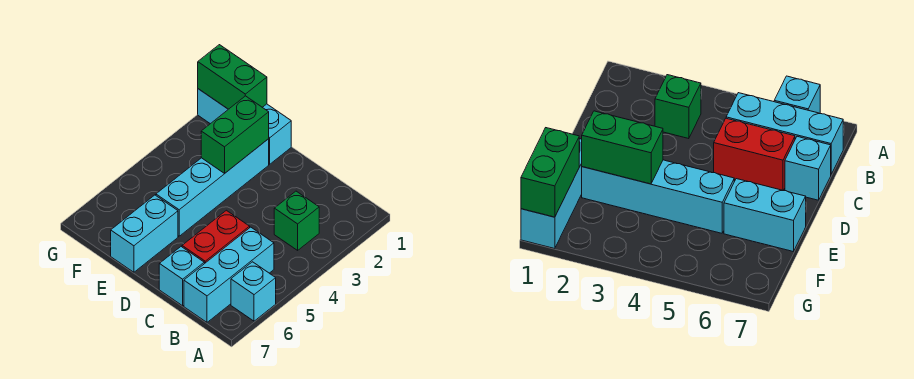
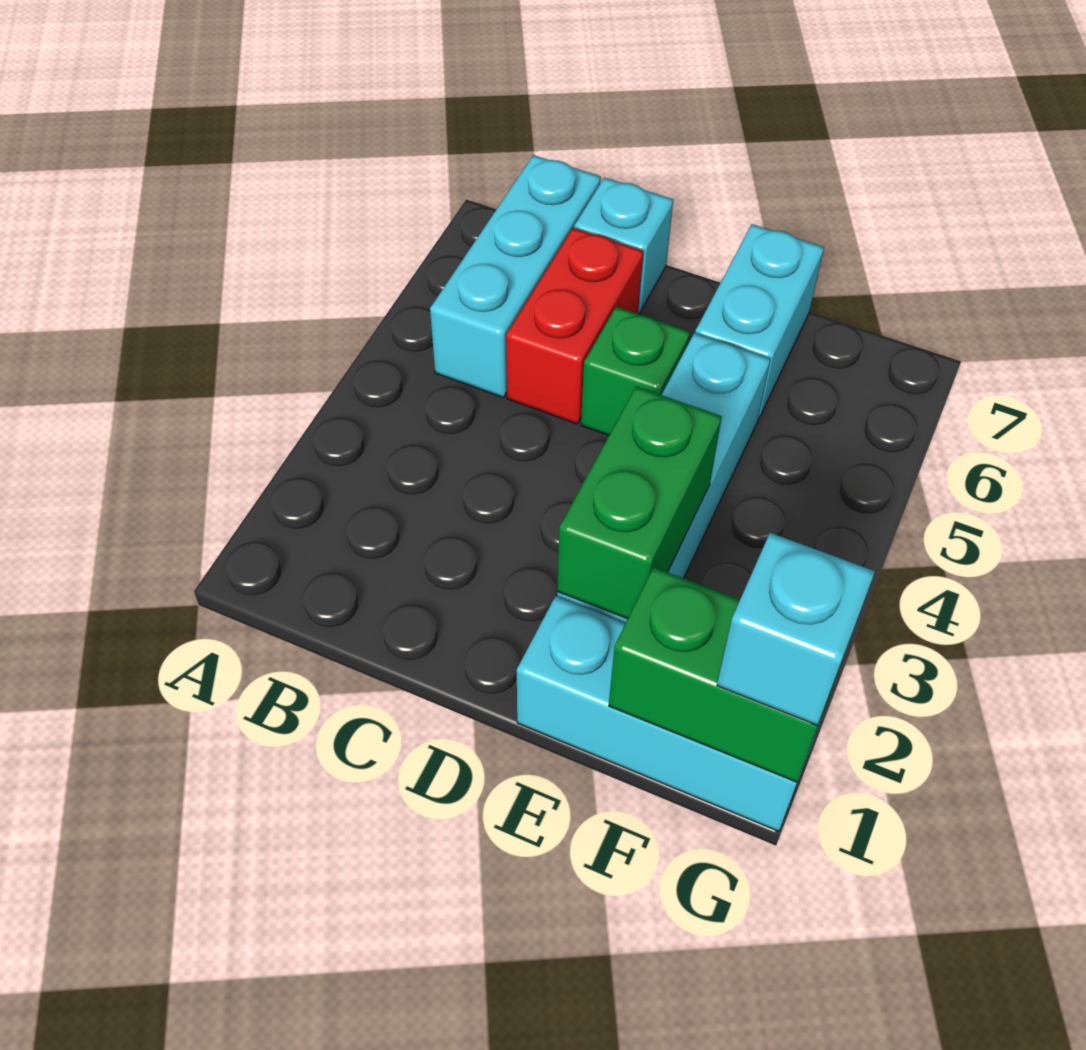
cyan brick A6 level 1 -> cyan brick G1 level 3
green brick B3 level 1 -> green brick D5 level 1

